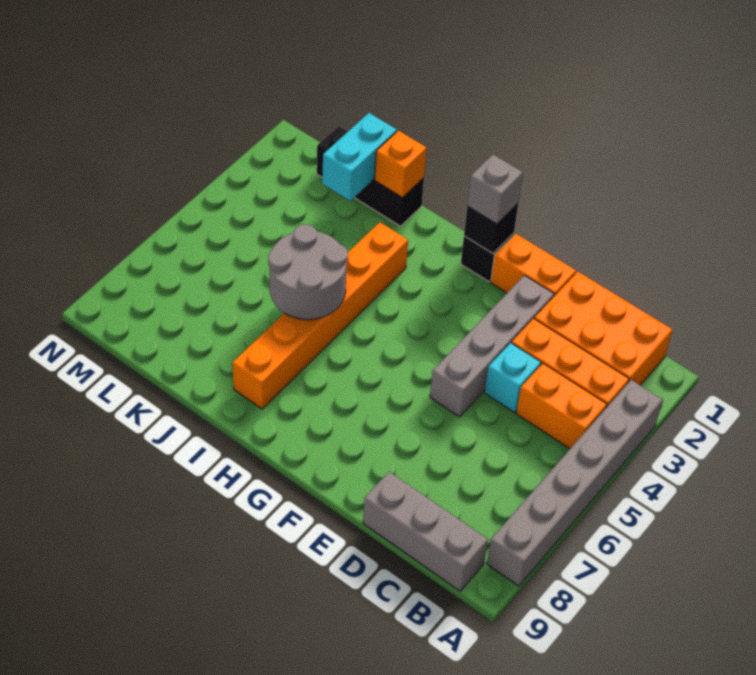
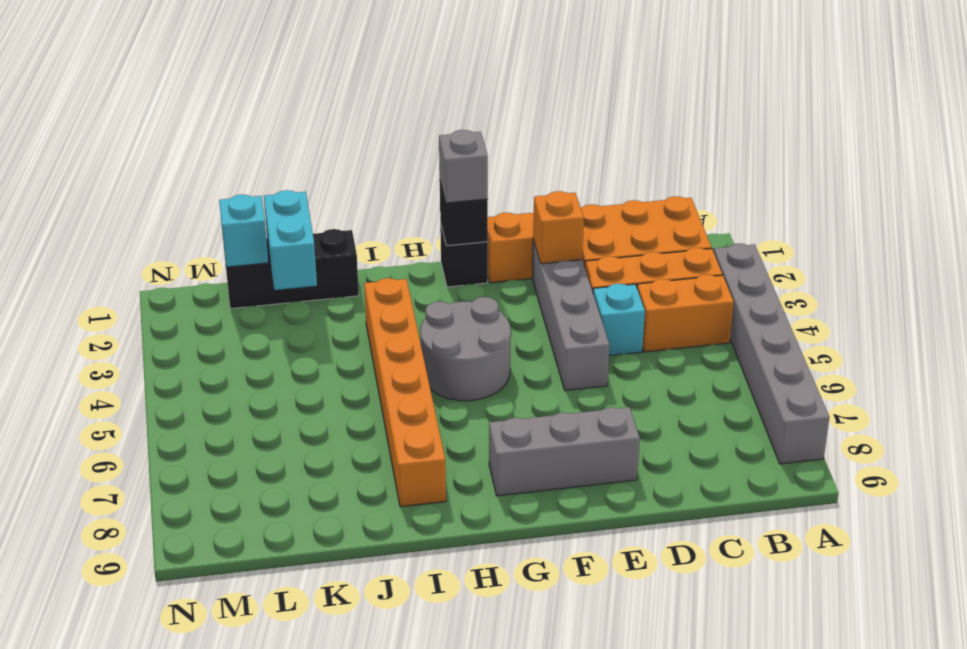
grey brick B9:D9 level 1 -> grey brick E8:G8 level 1
grey round brick I5:J6 level 2 -> grey round brick G4:H5 level 1
orange brick J1 level 2 -> orange brick E2 level 2
none -> cyan brick L1 level 2

